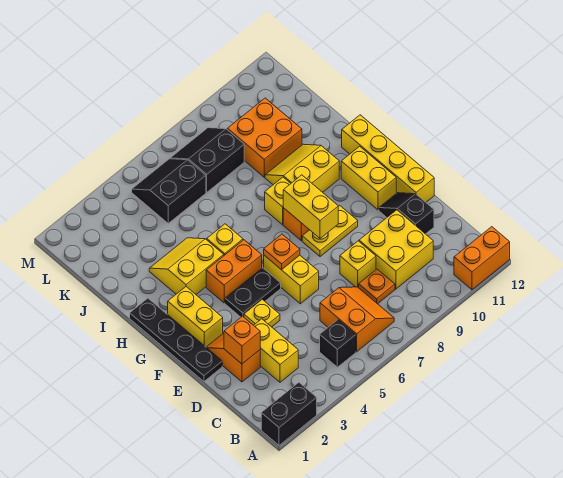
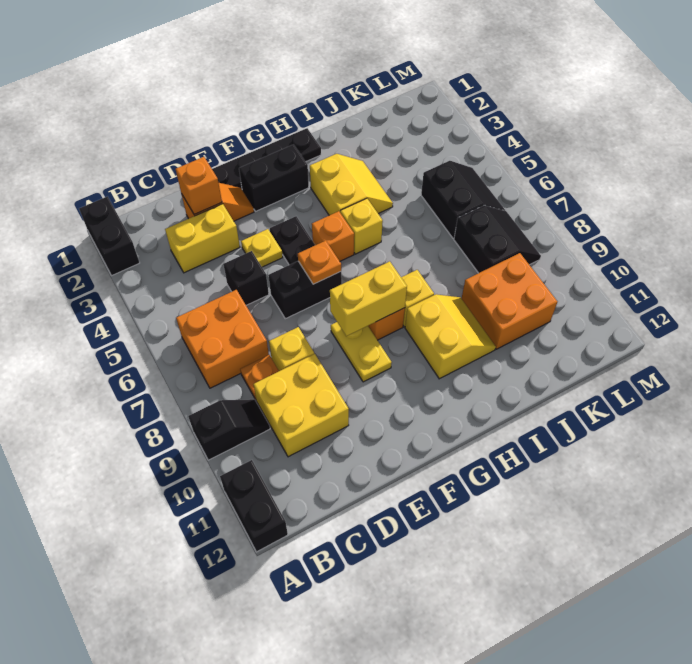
orange brick A11:A12 level 1 -> black brick A11:A12 level 1
black brick B5 level 1 -> black brick D5 level 1
orange slope B6:C7 level 1 top 6 -> orange brick B6:C7 level 1
black slope D11:E11 level 1 top D -> black slope A9:B9 level 1 top A
yellow brick E6:F6 level 1 -> black brick E6:F6 level 1
yellow brick E12:H12 level 1 -> none
yellow brick F2:G2 level 1 -> black brick F2:G2 level 1
yellow brick F11:G11 level 1 -> none
orange brick G4:G5 level 1 -> orange brick G5 level 1

